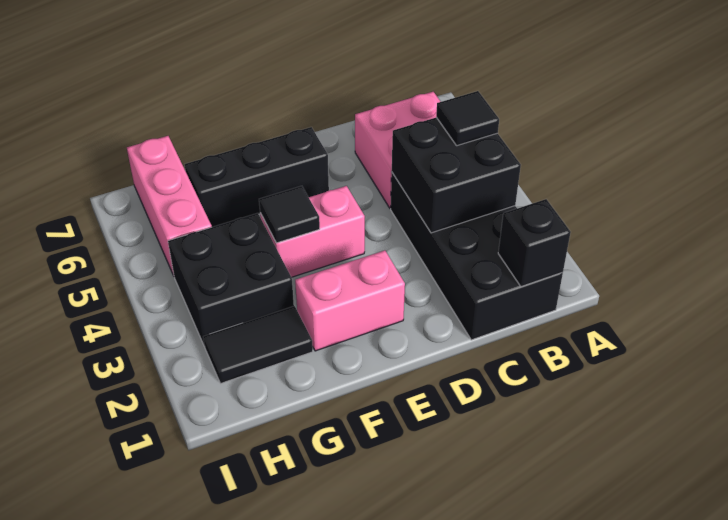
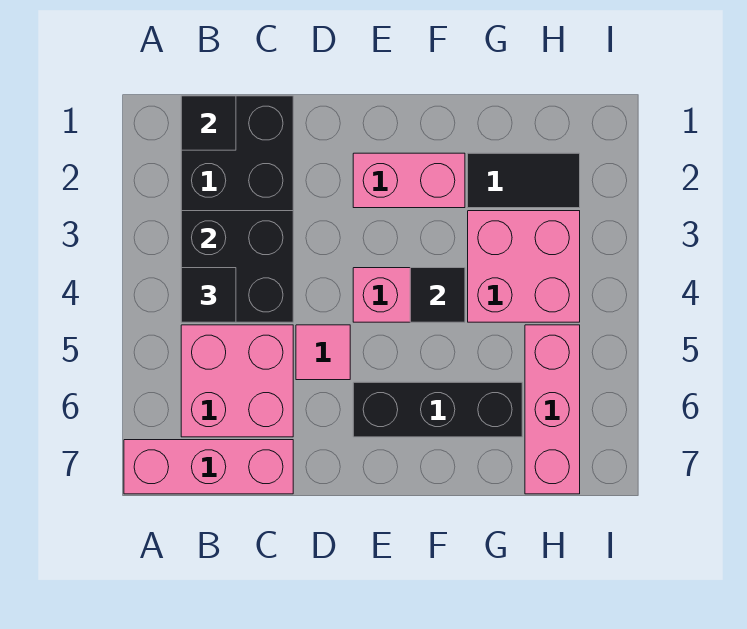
none -> pink brick A7:C7 level 1
black brick B1 level 2 -> black tile B1 level 2
none -> pink tile D5 level 1
black brick G3:H4 level 1 -> pink brick G3:H4 level 1

